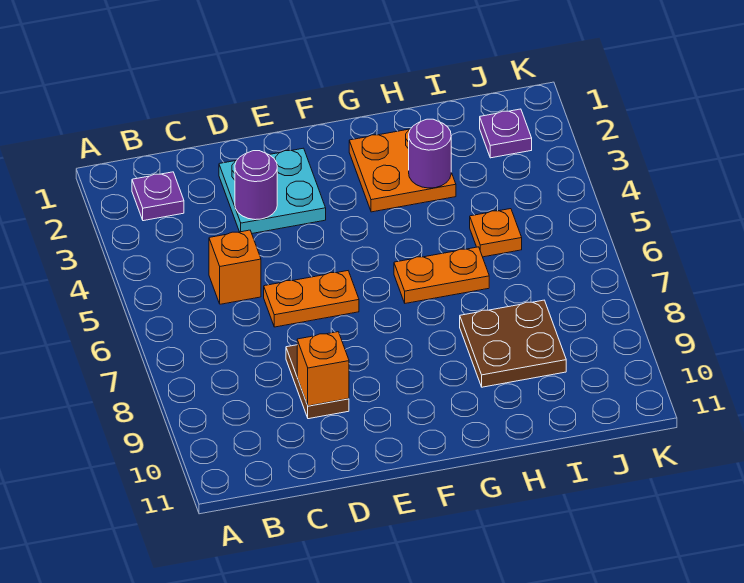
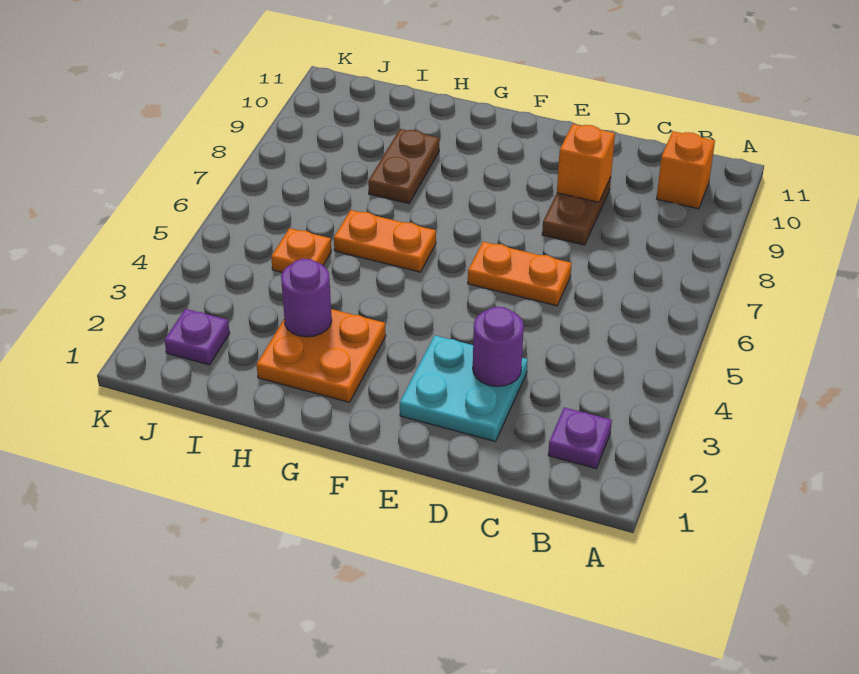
orange brick C5 level 1 -> orange brick B10 level 1
brown plate H8:I9 level 1 -> brown plate H8:H9 level 1

